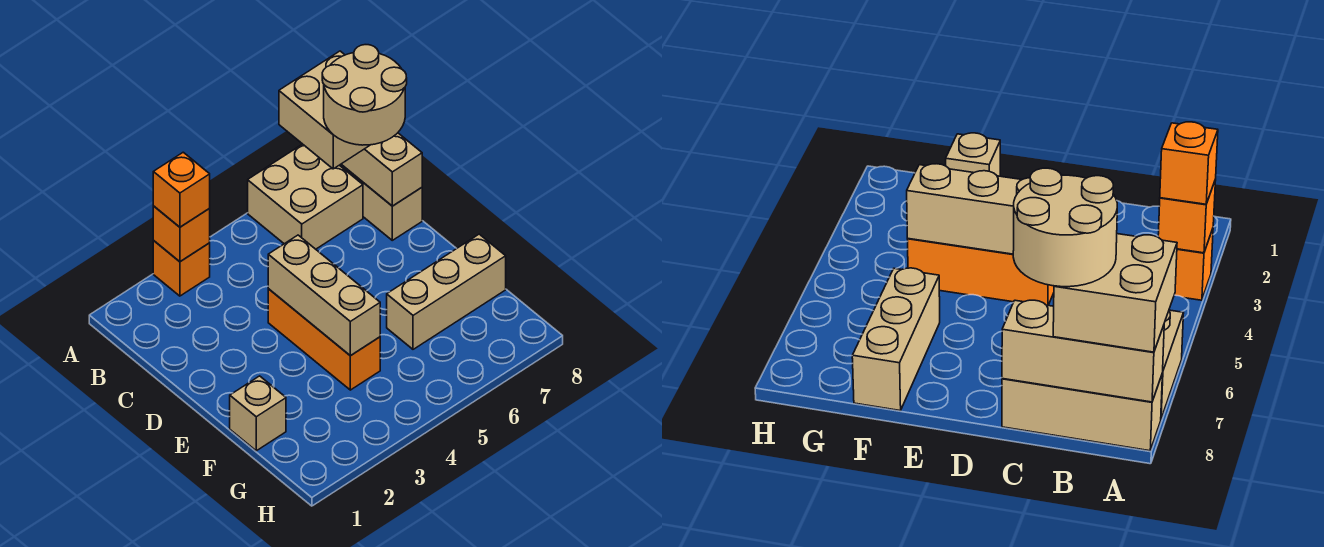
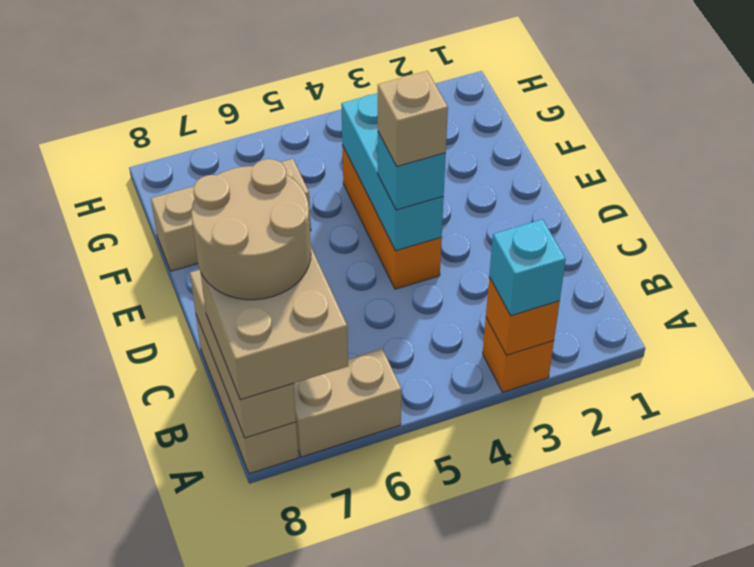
orange brick A3 level 3 -> cyan brick A3 level 3
tan brick A6:B7 level 1 -> tan brick A6:A7 level 1
tan brick D4:F4 level 2 -> cyan brick D4:F4 level 2
none -> cyan brick D4 level 3
tan brick F1 level 1 -> tan brick D4 level 4

